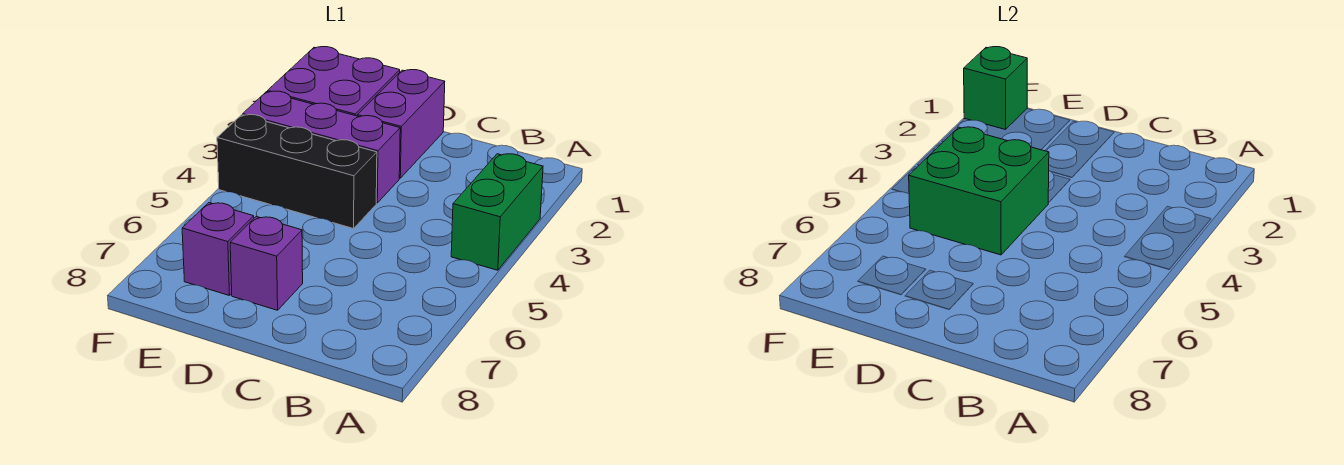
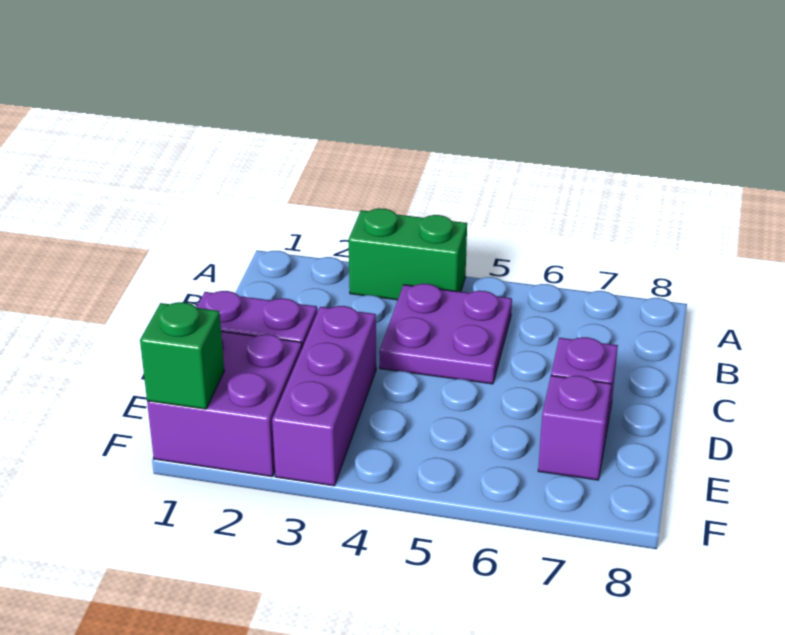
none -> purple plate B4:C5 level 1
black brick D4:F4 level 1 -> none
green brick D4:E5 level 2 -> none

